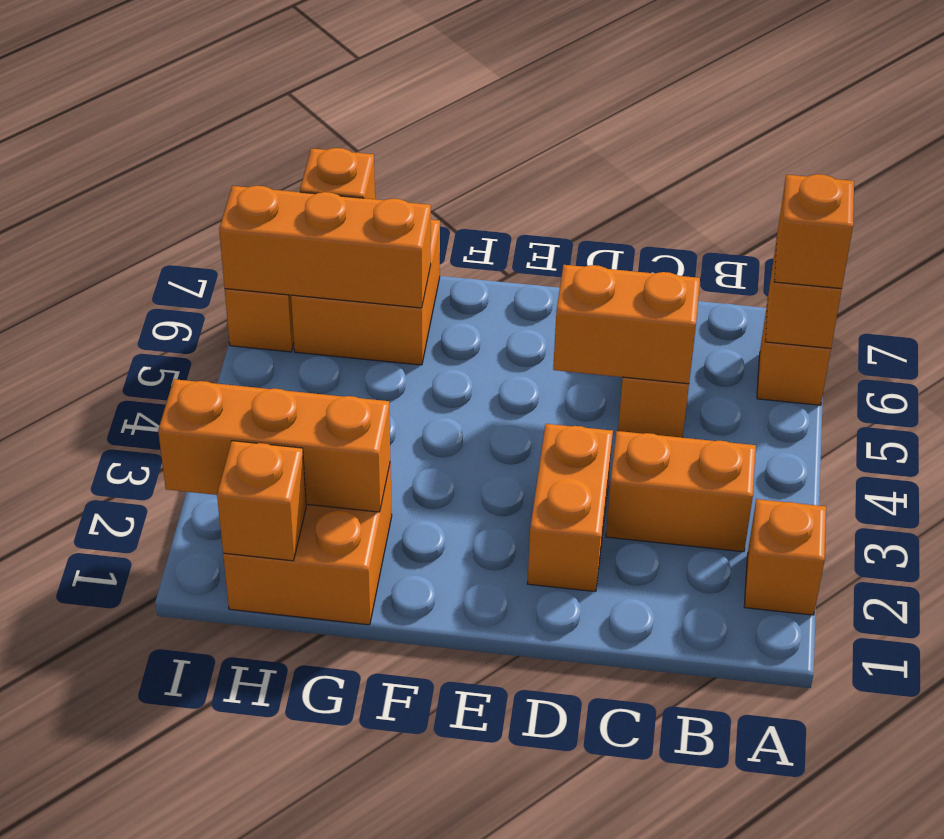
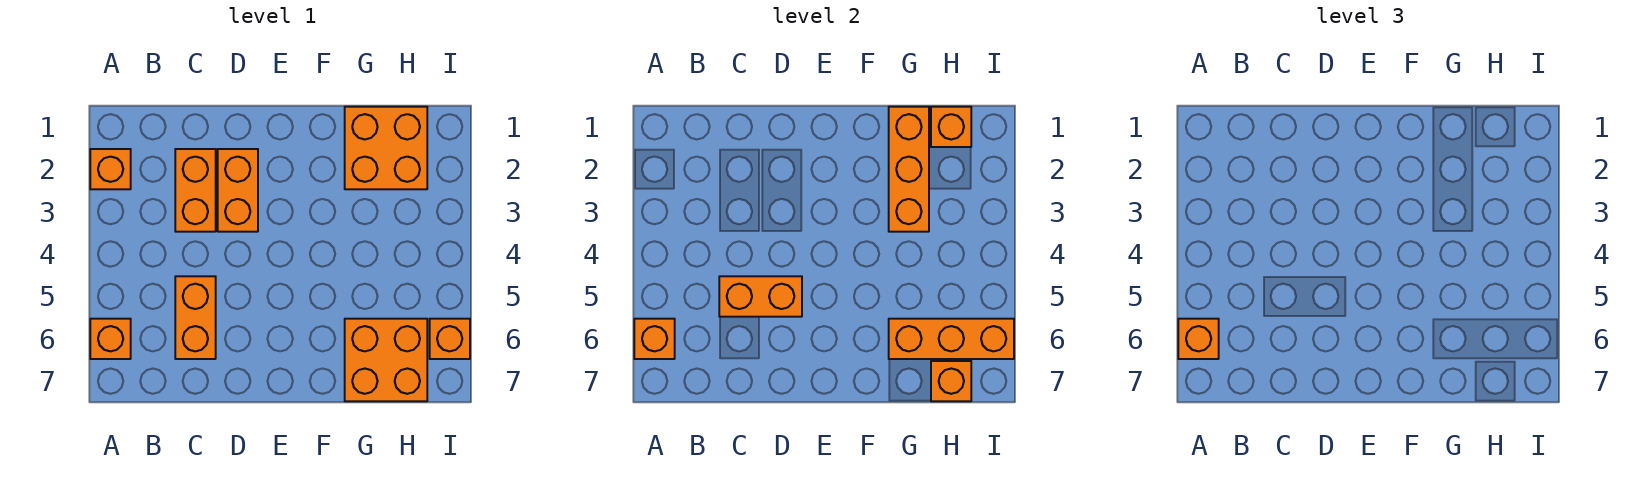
orange brick B3:C3 level 1 -> orange brick C2:C3 level 1
orange brick G2:I2 level 2 -> orange brick G1:G3 level 2

